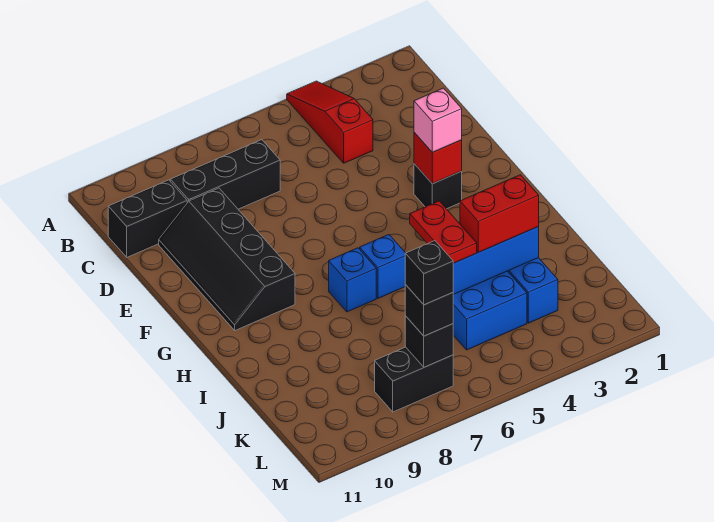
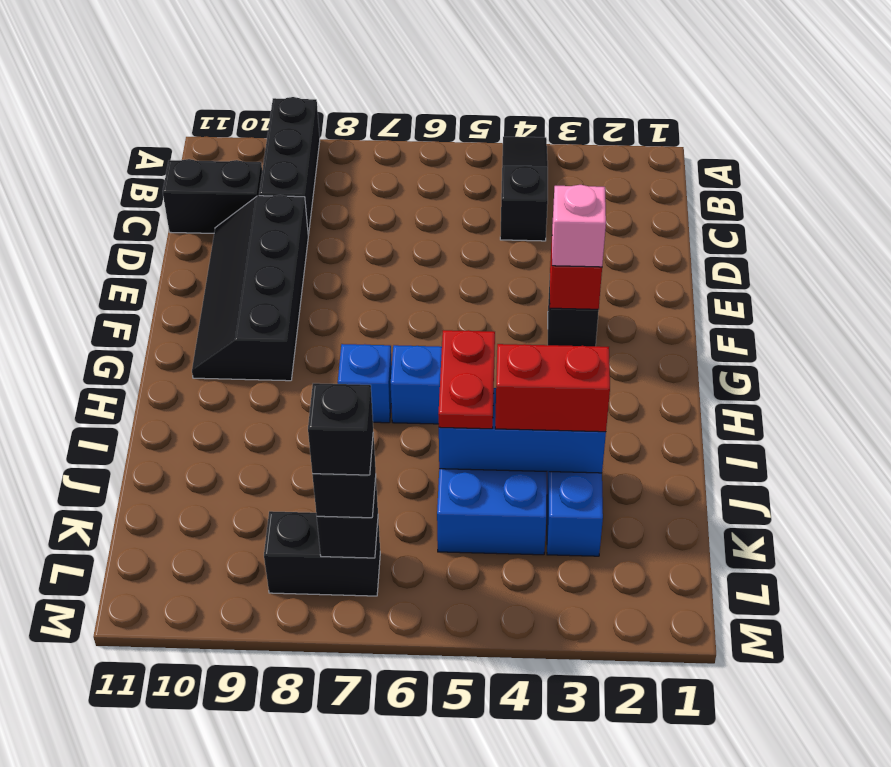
red slope A4:C4 level 1 top C -> black slope A4:C4 level 1 top C
black brick C7:C9 level 1 -> black brick A9:C9 level 1

